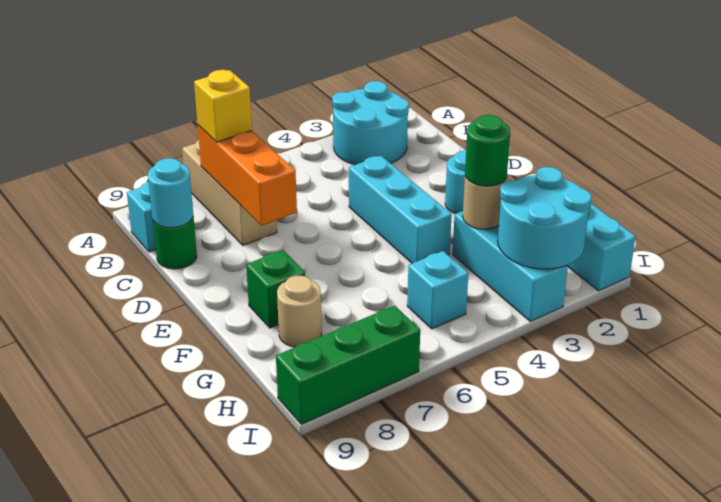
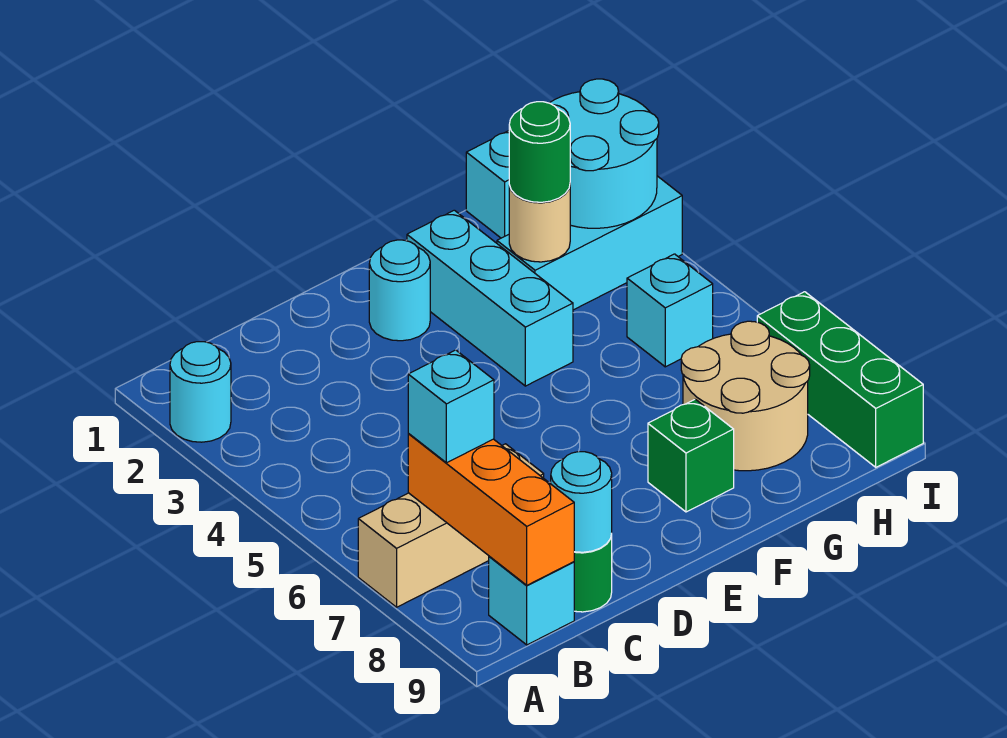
cyan round brick A2:B3 level 1 -> cyan round brick A2 level 1
orange brick B7:D7 level 2 -> orange brick B7:B9 level 2
yellow brick B7 level 3 -> cyan brick B7 level 3
cyan brick D4:F4 level 1 -> cyan brick F2:F4 level 1
tan round brick G8 level 1 -> tan round brick G7:H8 level 1

